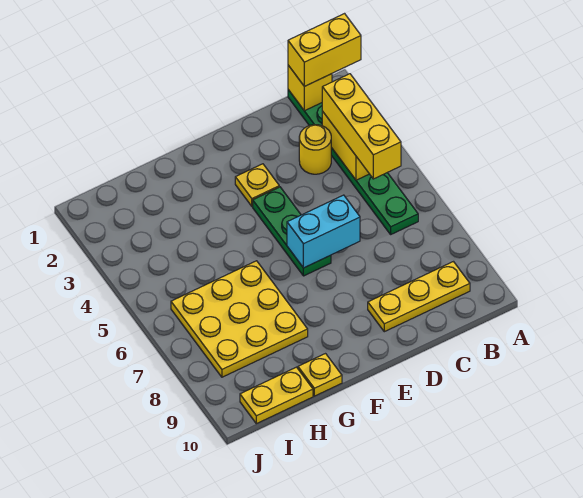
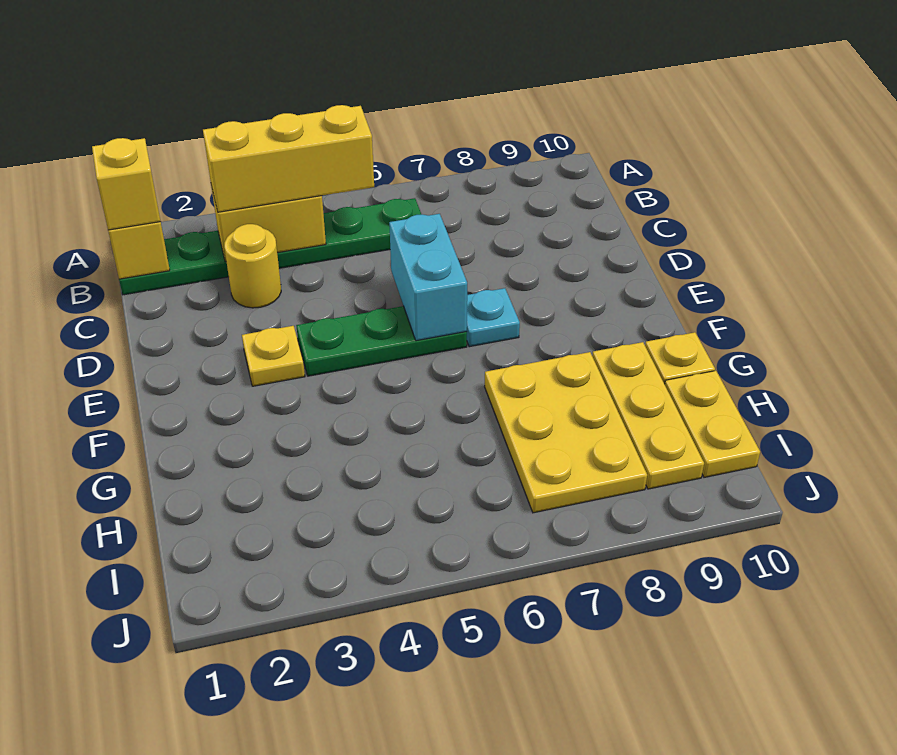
yellow brick A1:B1 level 3 -> yellow brick B1 level 3
yellow plate B9:D9 level 1 -> yellow plate G9:I9 level 1
none -> cyan plate E7 level 1
yellow plate G6:I8 level 1 -> yellow plate G7:I8 level 1

